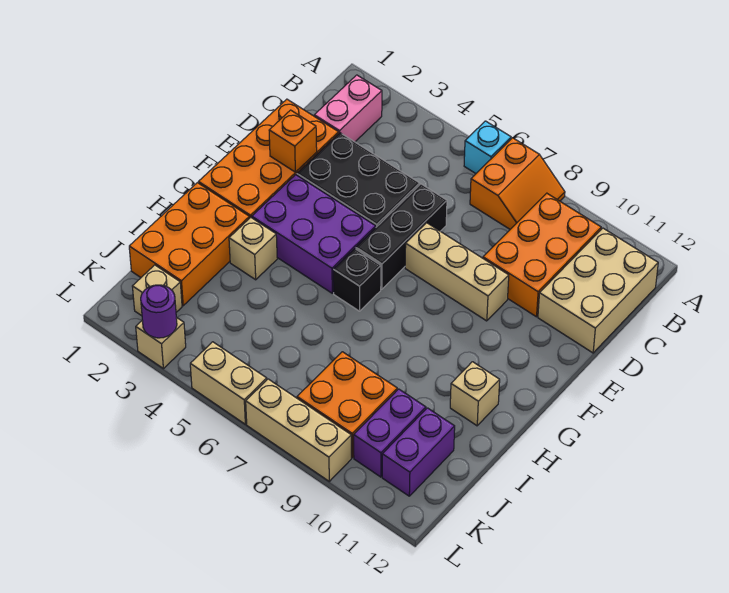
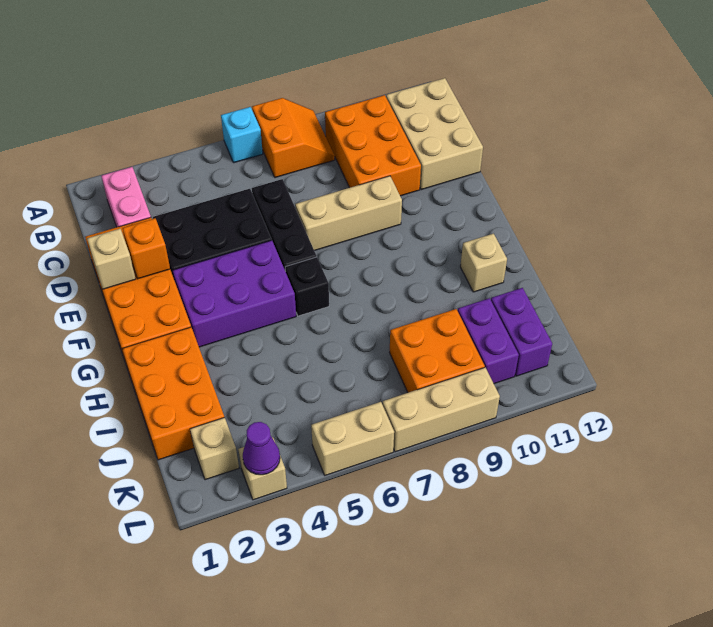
tan brick H3 level 1 -> tan brick E1 level 2
purple round brick L3 level 2 -> purple cone L3 level 2

